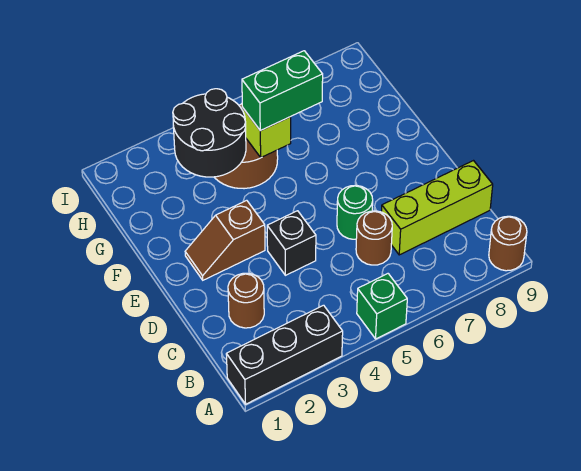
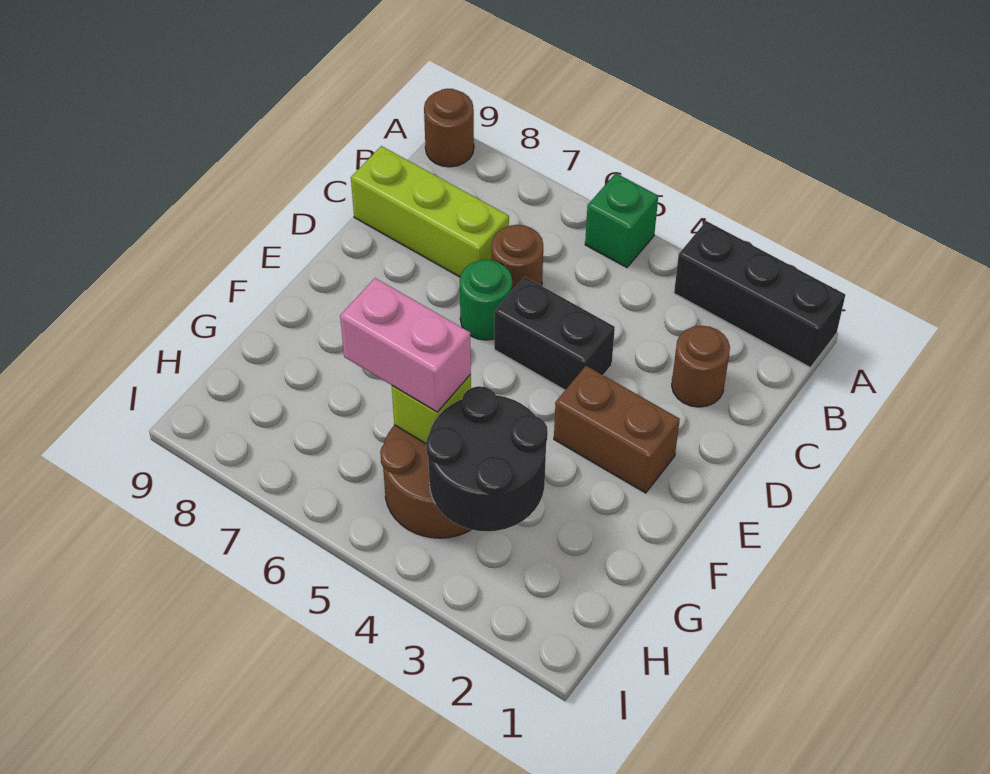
black brick D4 level 1 -> black brick D4:D5 level 1
brown slope E2:E3 level 1 top 3 -> brown brick E2:E3 level 1
green brick G5:G6 level 3 -> pink brick G5:G6 level 3

